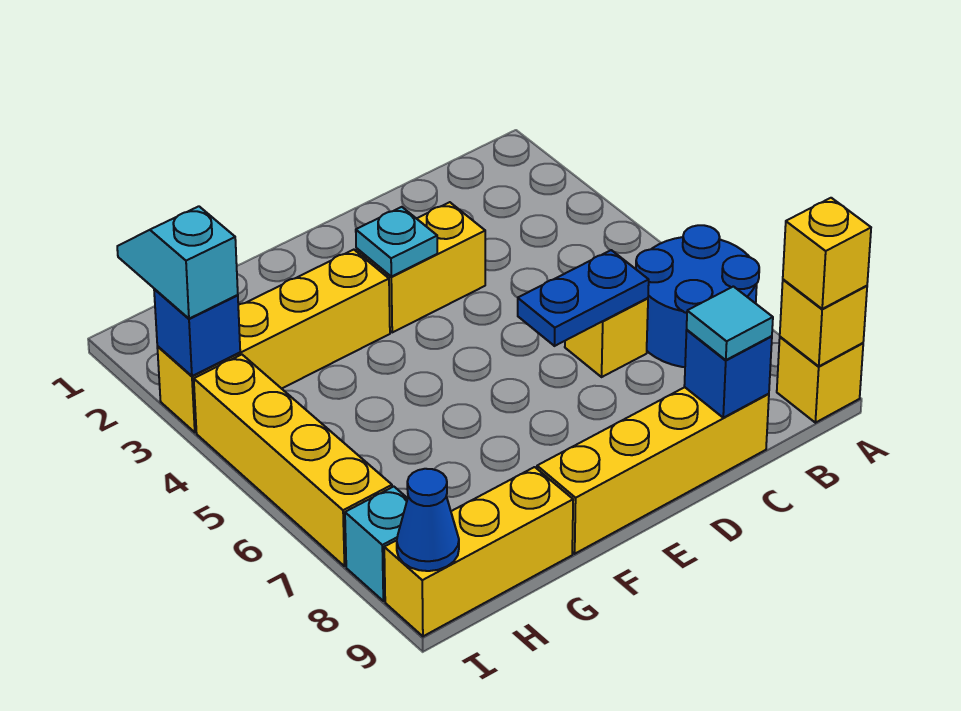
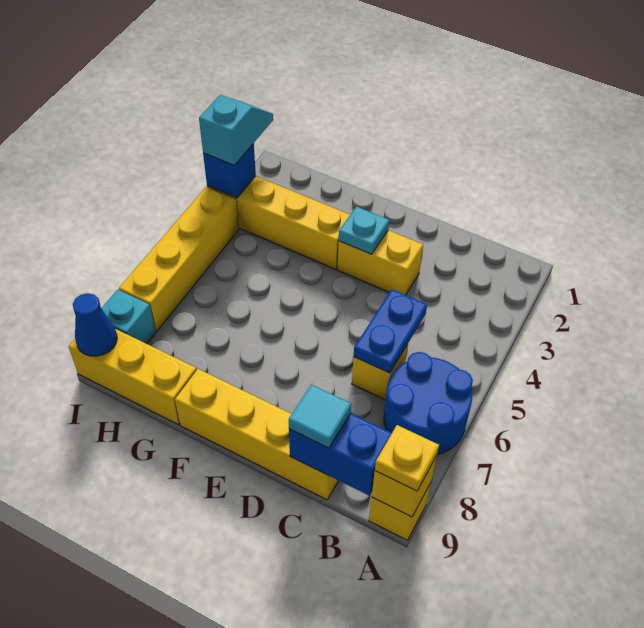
yellow brick A9 level 3 -> yellow plate A9 level 3
blue plate C6:D6 level 2 -> blue plate C5:C6 level 2
blue brick C9 level 2 -> blue brick B9:C9 level 2

